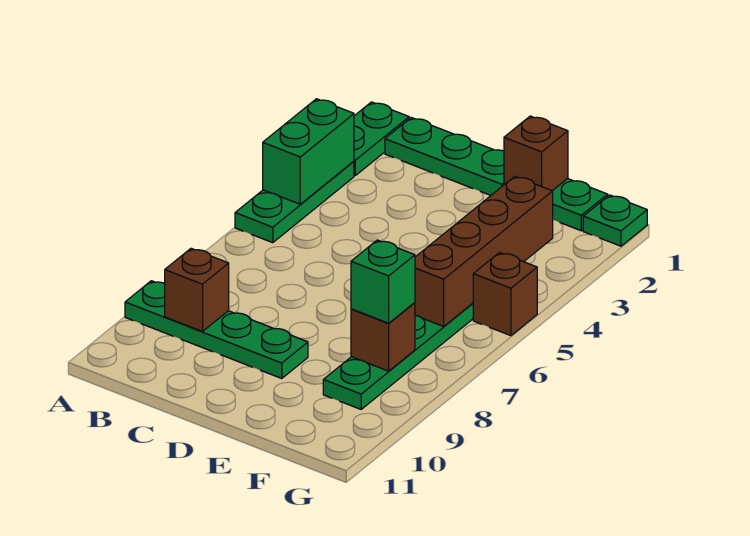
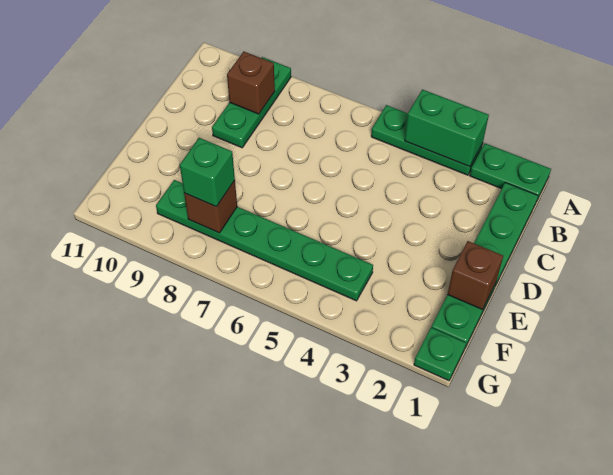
green plate A9:D9 level 1 -> green plate A9:C9 level 1
brown brick F3:F6 level 2 -> none
brown brick G5 level 1 -> none

